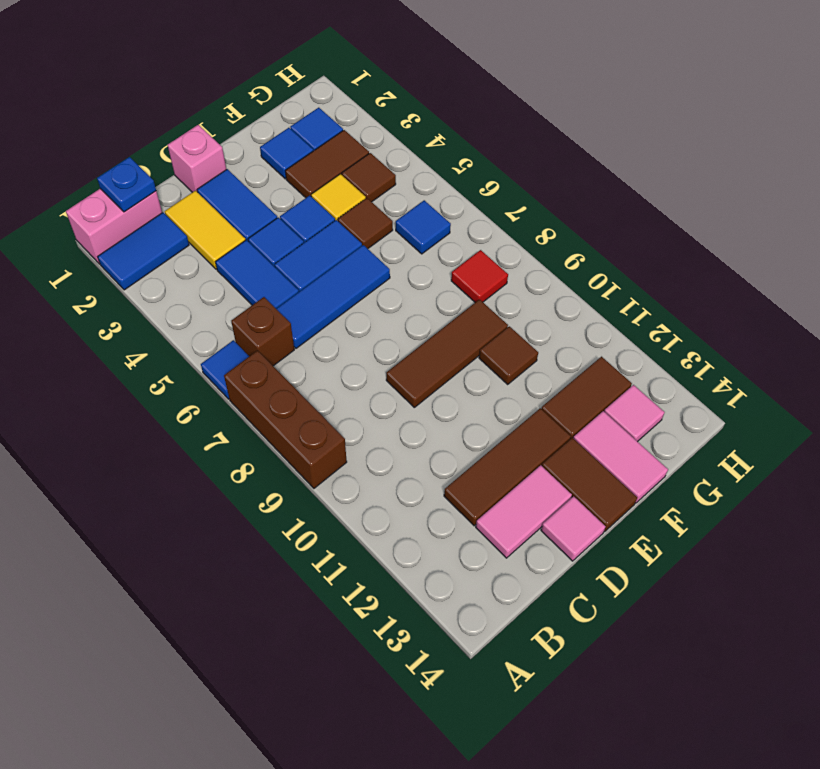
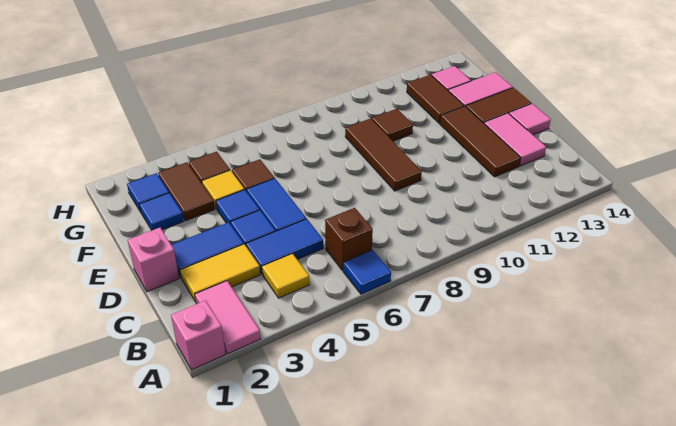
pink brick A1:B1 level 1 -> pink brick A1 level 1
blue tile A2:B2 level 1 -> pink tile A2:B2 level 1
brown brick A7:A9 level 1 -> none
blue plate B1 level 2 -> none
none -> yellow tile B4 level 1
blue tile C6:E6 level 1 -> none
blue tile G6 level 1 -> none
red tile G8 level 1 -> none

